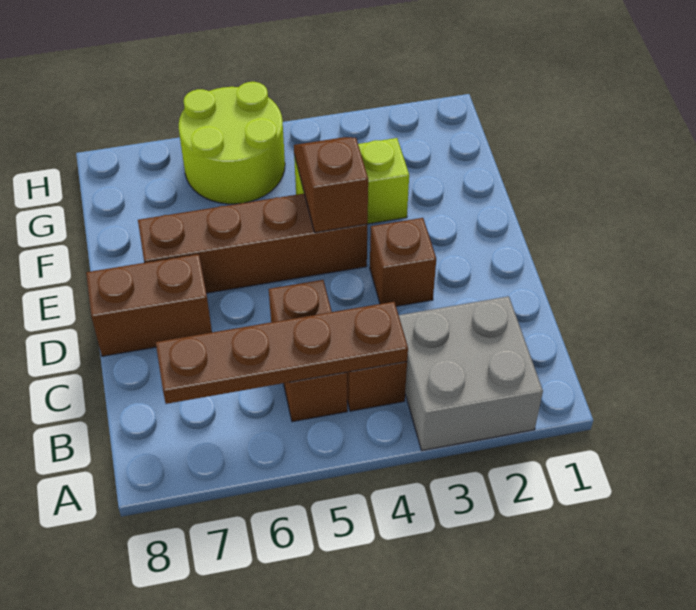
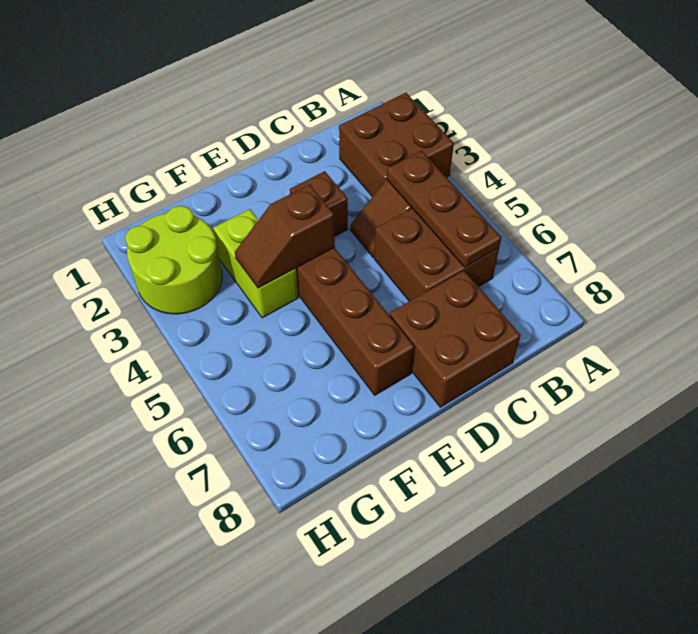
grey brick A2:B3 level 1 -> brown brick A2:B3 level 1
brown plate B4:B7 level 2 -> brown plate B4:B6 level 2
brown brick B5:C5 level 1 -> brown brick B5:C6 level 1
brown brick D7:D8 level 1 -> brown brick C7:D8 level 1
lime round brick G5:H6 level 1 -> lime round brick G2:H3 level 1

